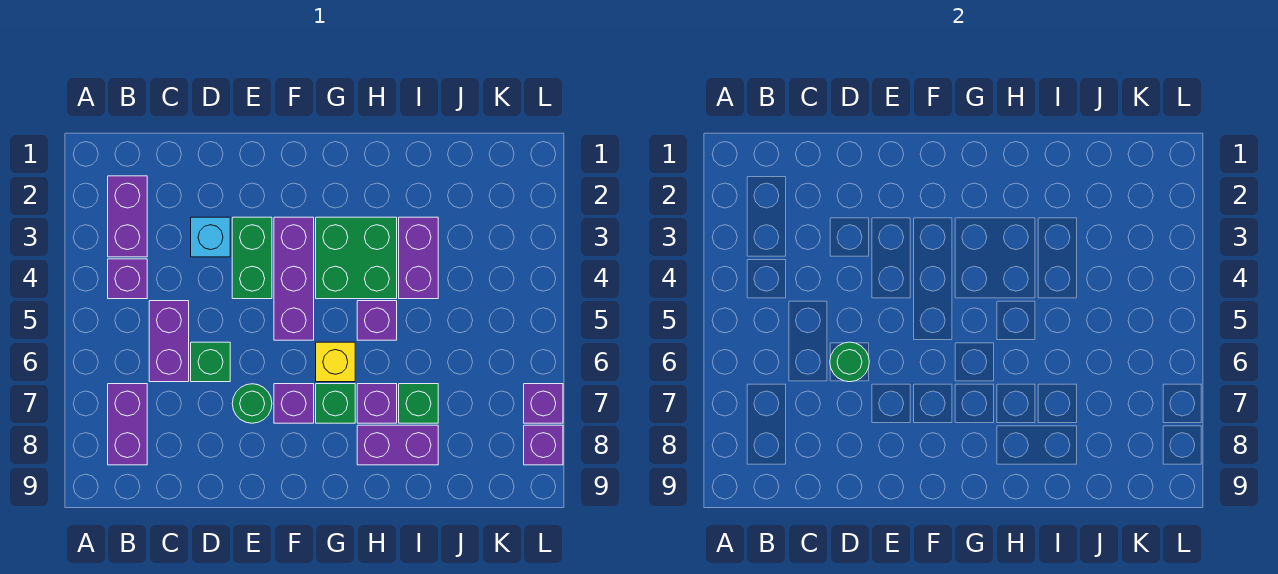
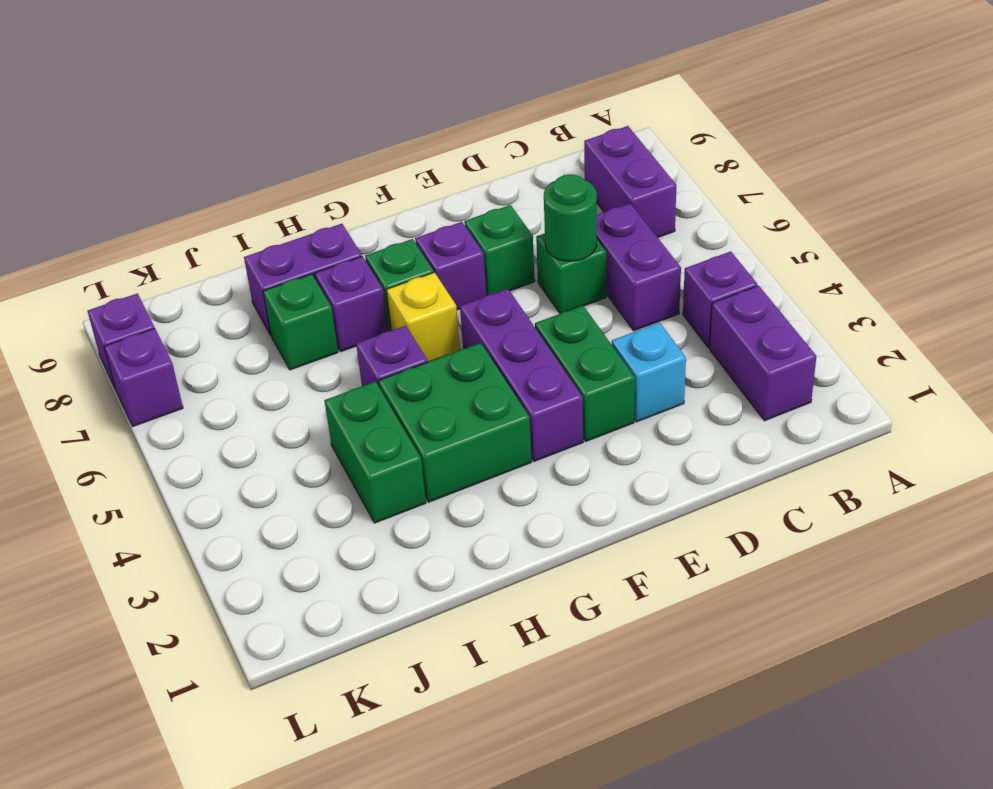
green round brick E7 level 1 -> green brick E7 level 1
purple brick I3:I4 level 1 -> green brick I3:I4 level 1

